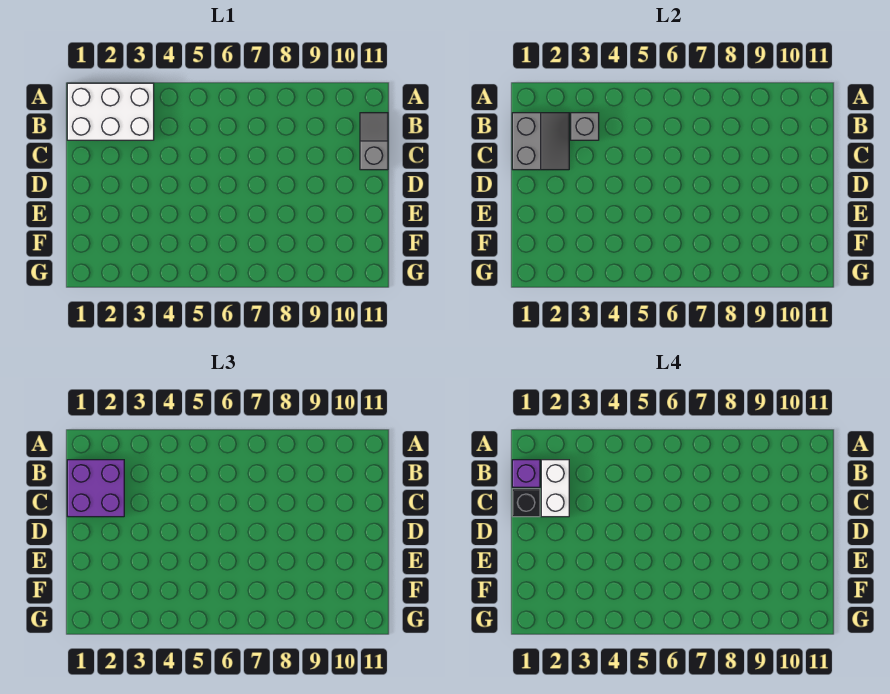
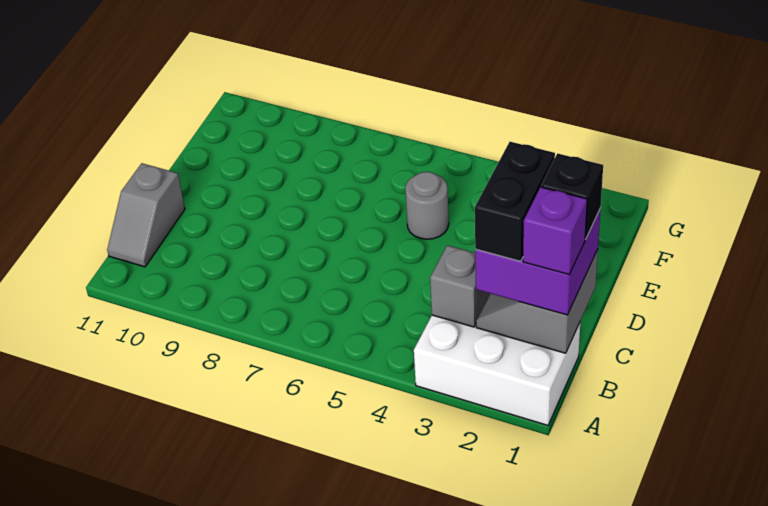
white brick B2:C2 level 4 -> black brick B2:C2 level 4
none -> grey round brick E5 level 1

